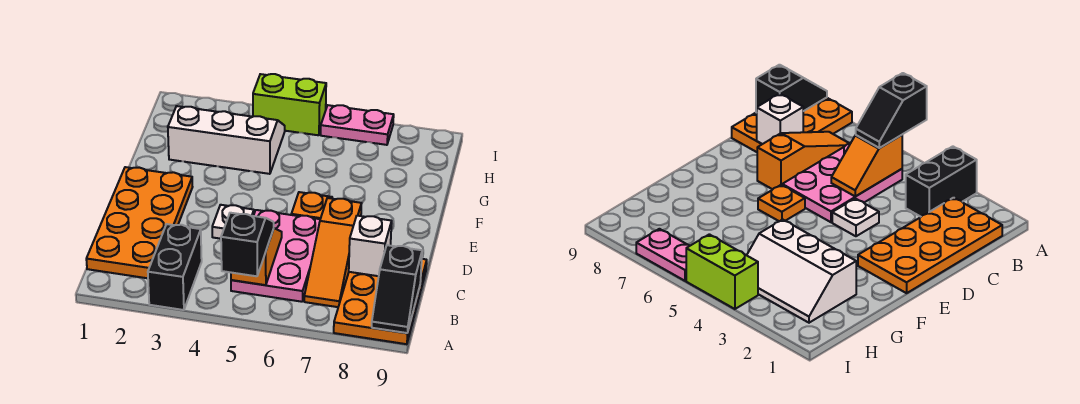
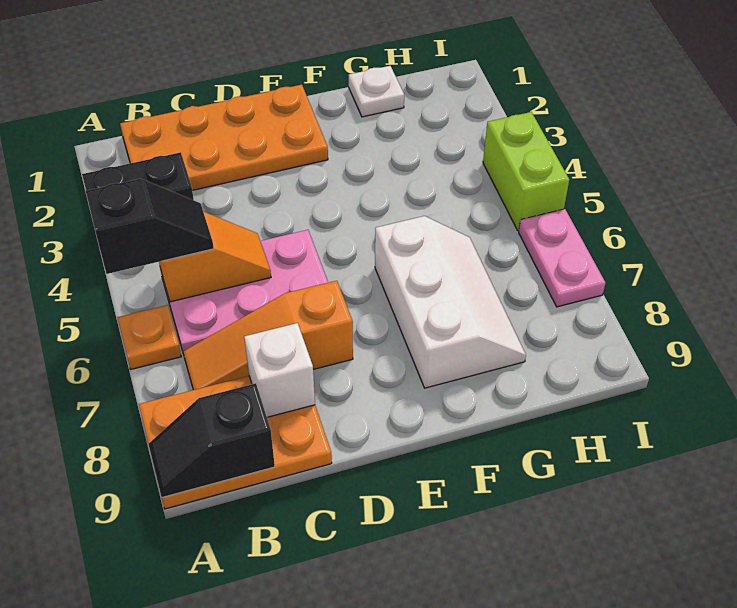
white plate D4 level 1 -> white plate G1 level 1
orange plate E6 level 1 -> orange plate A6 level 1
white slope G2:H4 level 1 top G -> white slope F6:G8 level 1 top F

